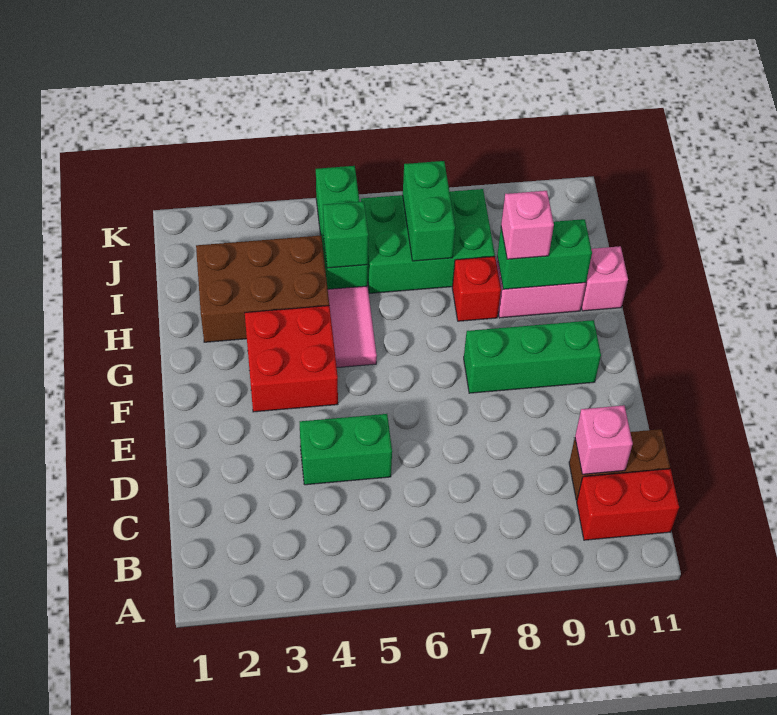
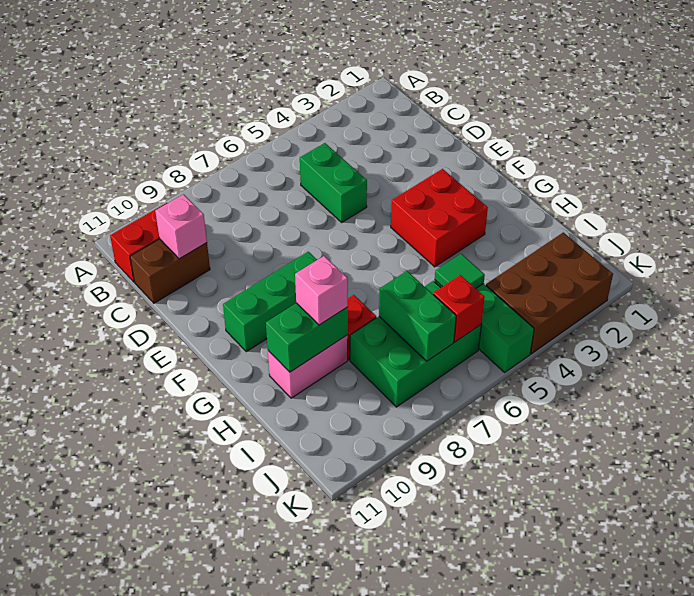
green brick D4:D5 level 1 -> green brick C5:D5 level 1
pink tile G5:H5 level 1 -> none
brown brick H2:I4 level 1 -> brown brick J2:K4 level 1
pink brick H11 level 1 -> none
green brick I5 level 2 -> green tile I5 level 2
none -> red brick J6 level 2

